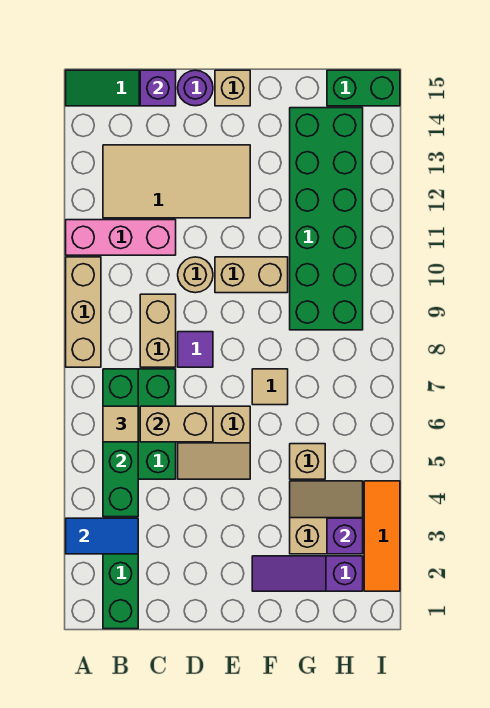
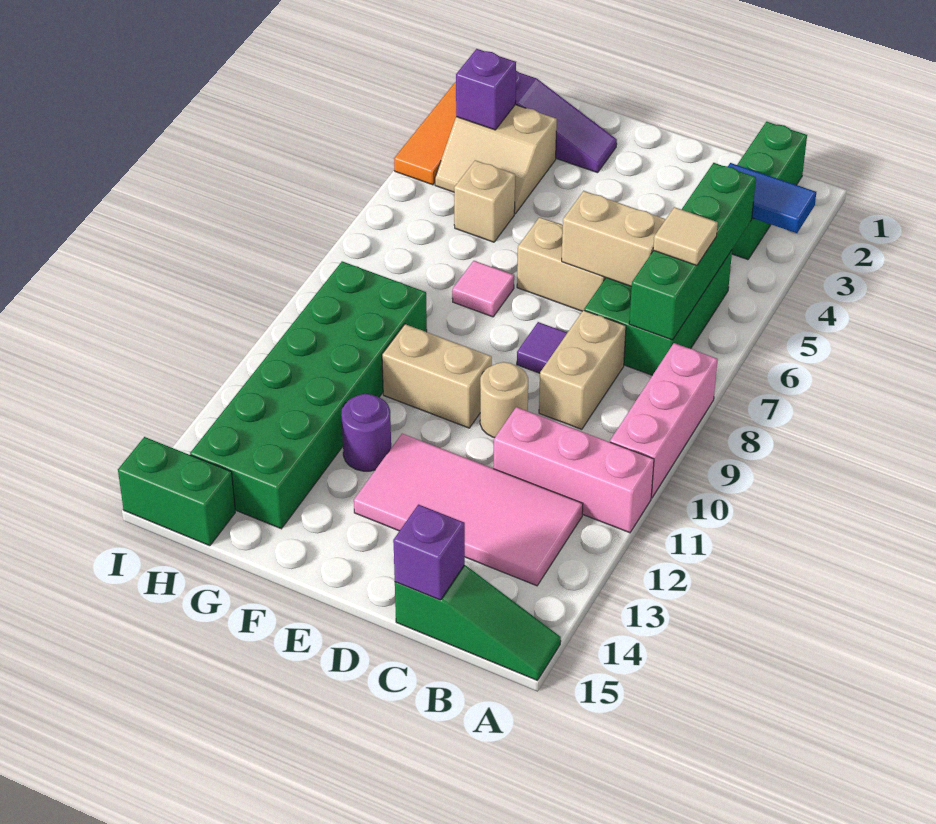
tan brick A8:A10 level 1 -> pink brick A8:A10 level 1
tan tile B12:E13 level 1 -> pink tile B12:E13 level 1
purple round brick D15 level 1 -> purple round brick F12 level 1
tan brick E15 level 1 -> none
tan tile F7 level 1 -> pink tile F7 level 1

